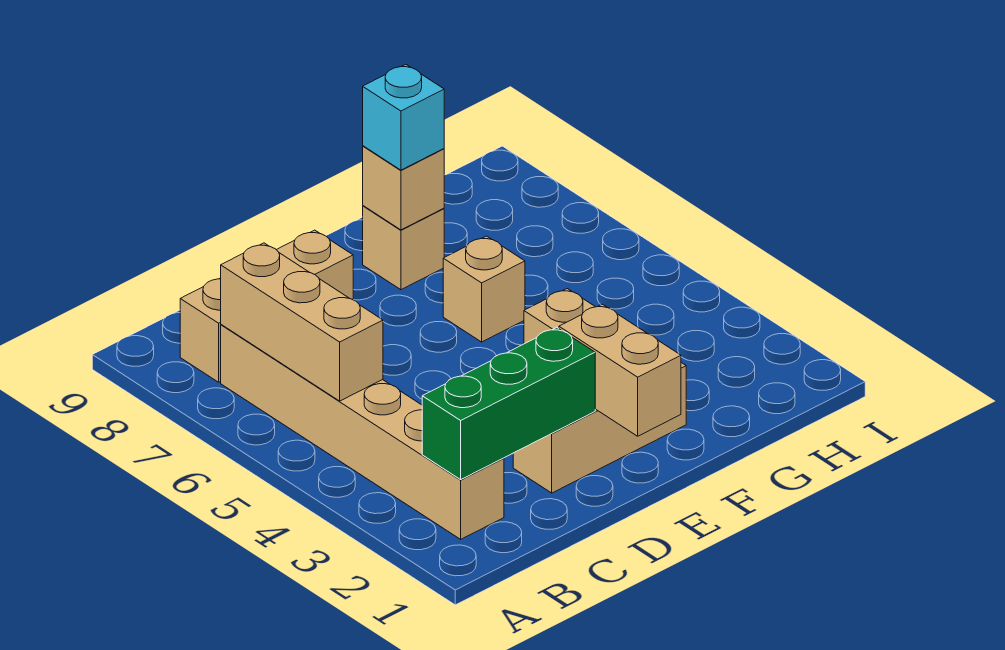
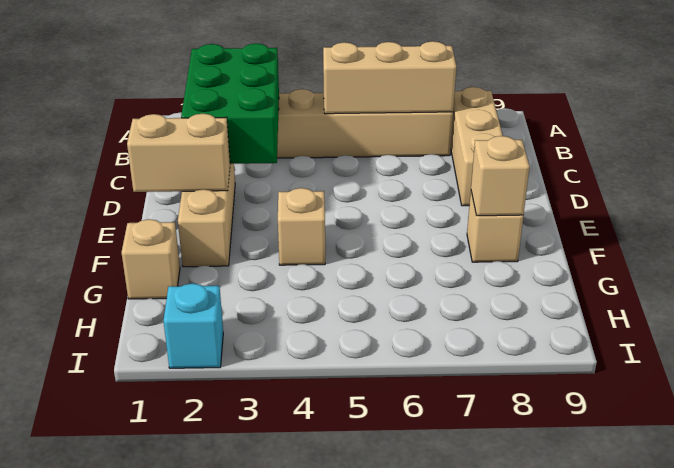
green brick B2:D2 level 2 -> green brick B2:D3 level 2
tan brick F6 level 1 -> tan brick G1 level 1
cyan brick F8 level 3 -> cyan brick I2 level 1

